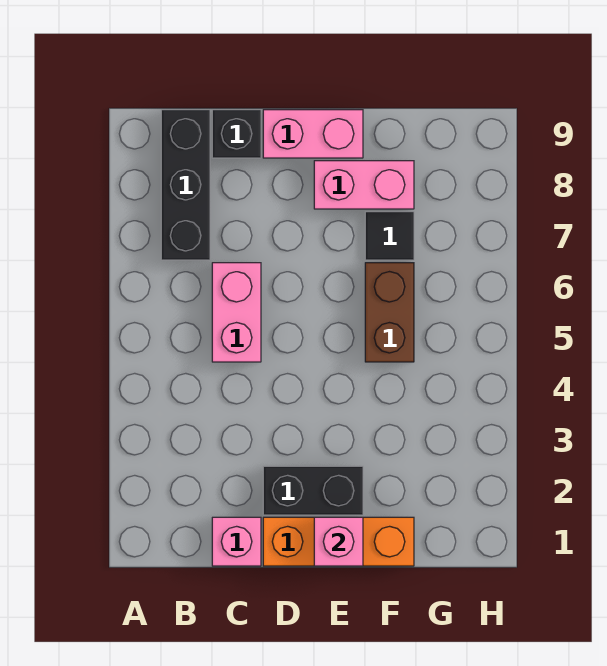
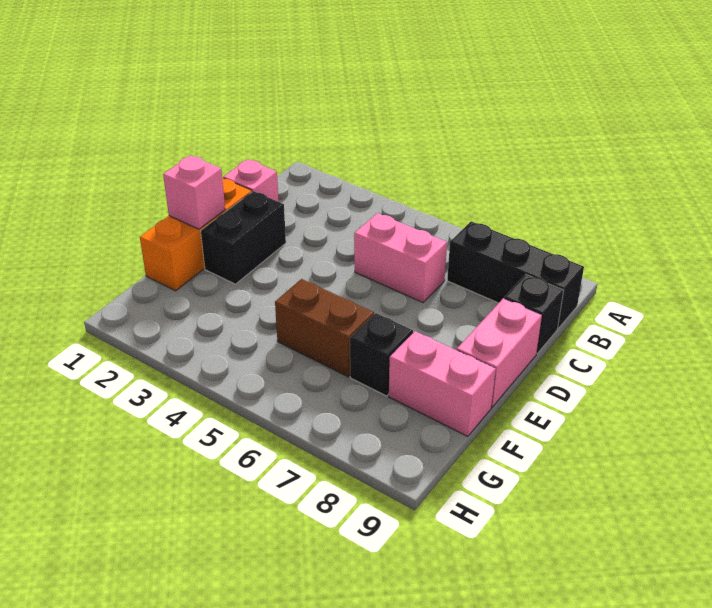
pink brick E8:F8 level 1 -> pink brick F8:F9 level 1
black tile F7 level 1 -> black brick F7 level 1

